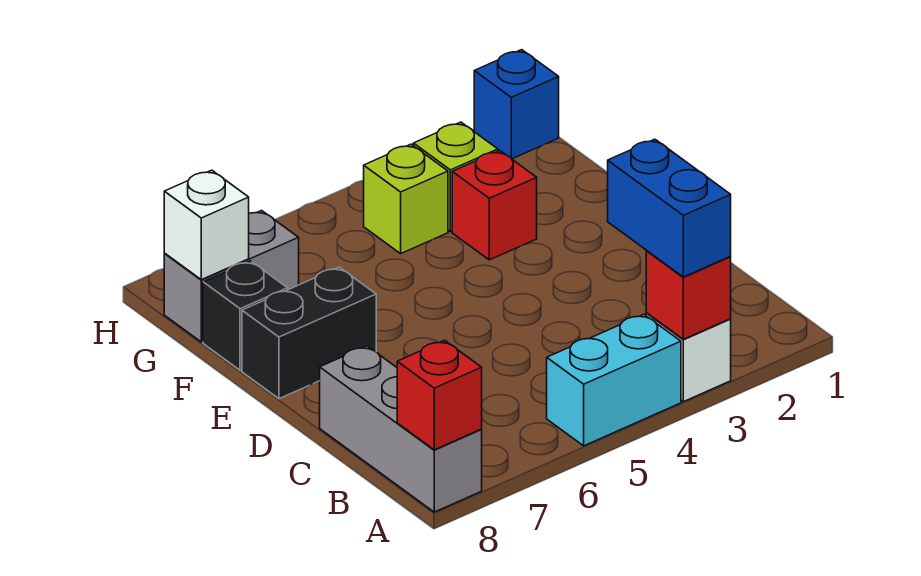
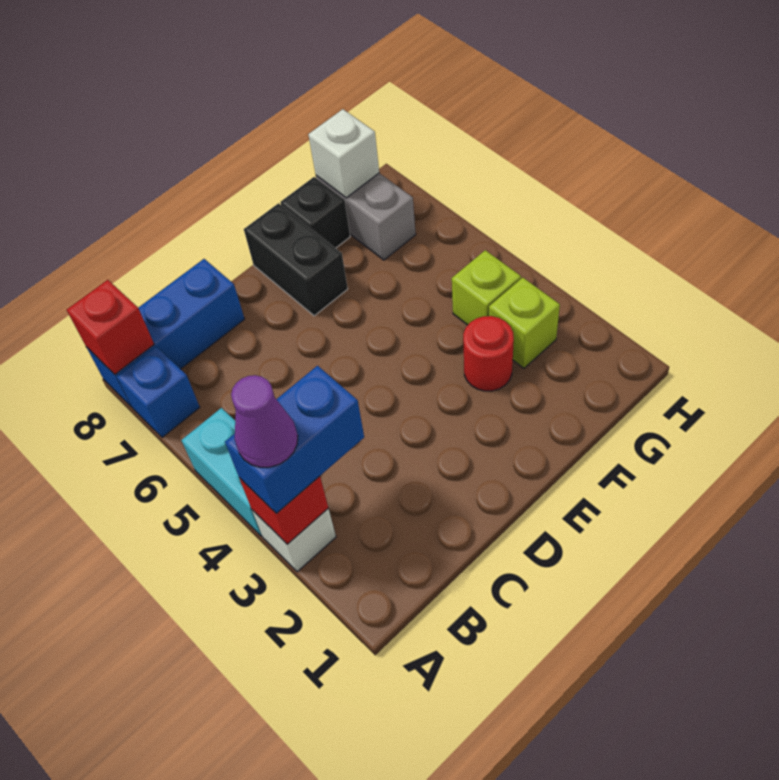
none -> purple cone A3 level 4
grey brick A8:C8 level 1 -> blue brick A8:C8 level 1
red brick F3 level 1 -> red round brick F3 level 1
blue brick H1 level 1 -> blue brick A7 level 1

